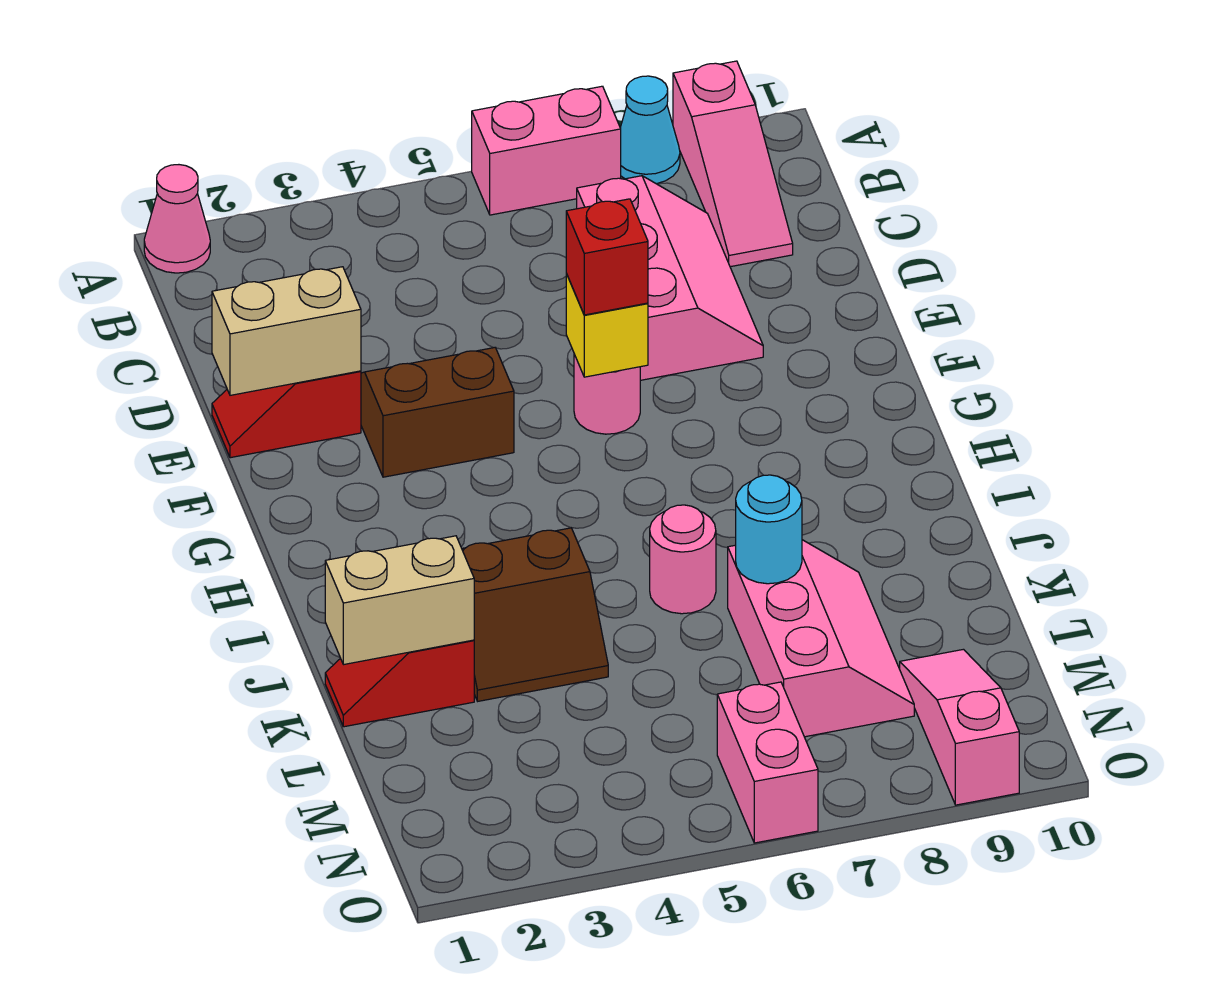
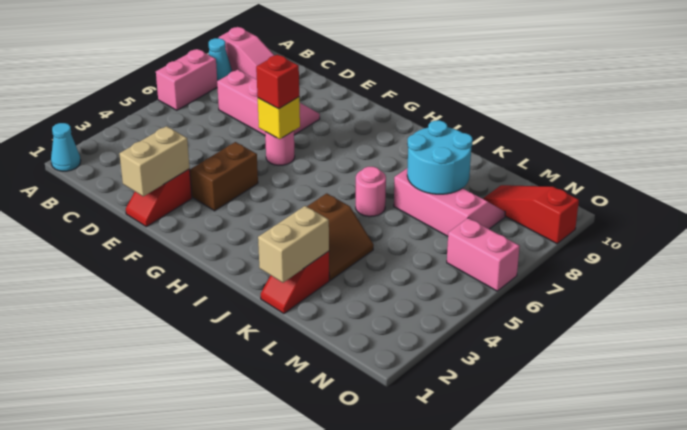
pink cone A1 level 1 -> cyan cone A1 level 1
cyan round brick K7 level 2 -> cyan round brick K7:L8 level 2
pink slope M9:O9 level 1 top O -> red slope M9:O9 level 1 top O

